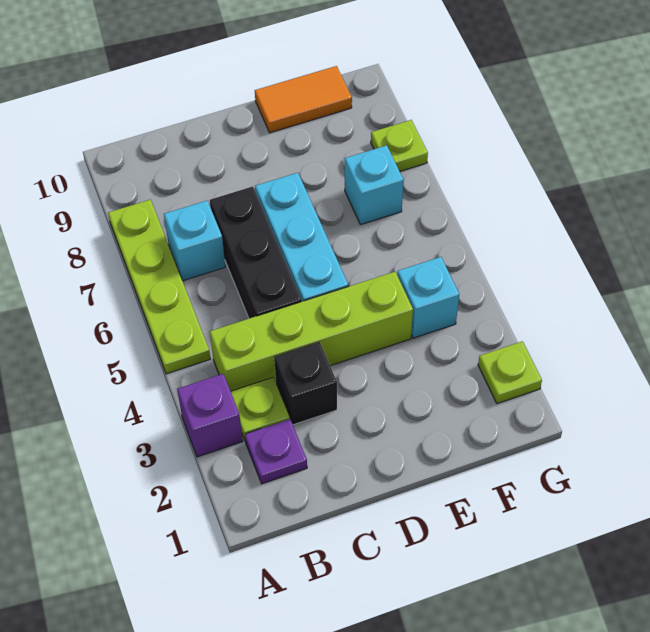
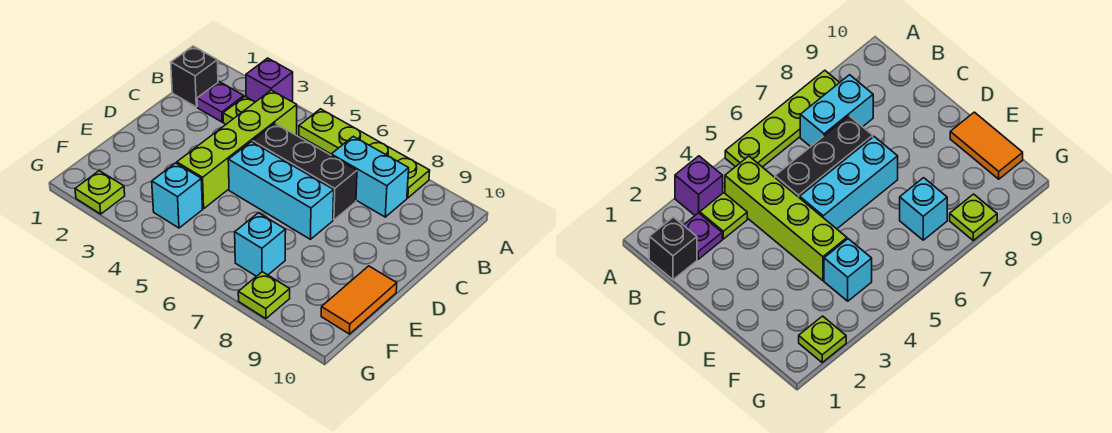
cyan brick B7 level 1 -> cyan brick B7:B8 level 1
black brick C3 level 1 -> black brick B1 level 1

